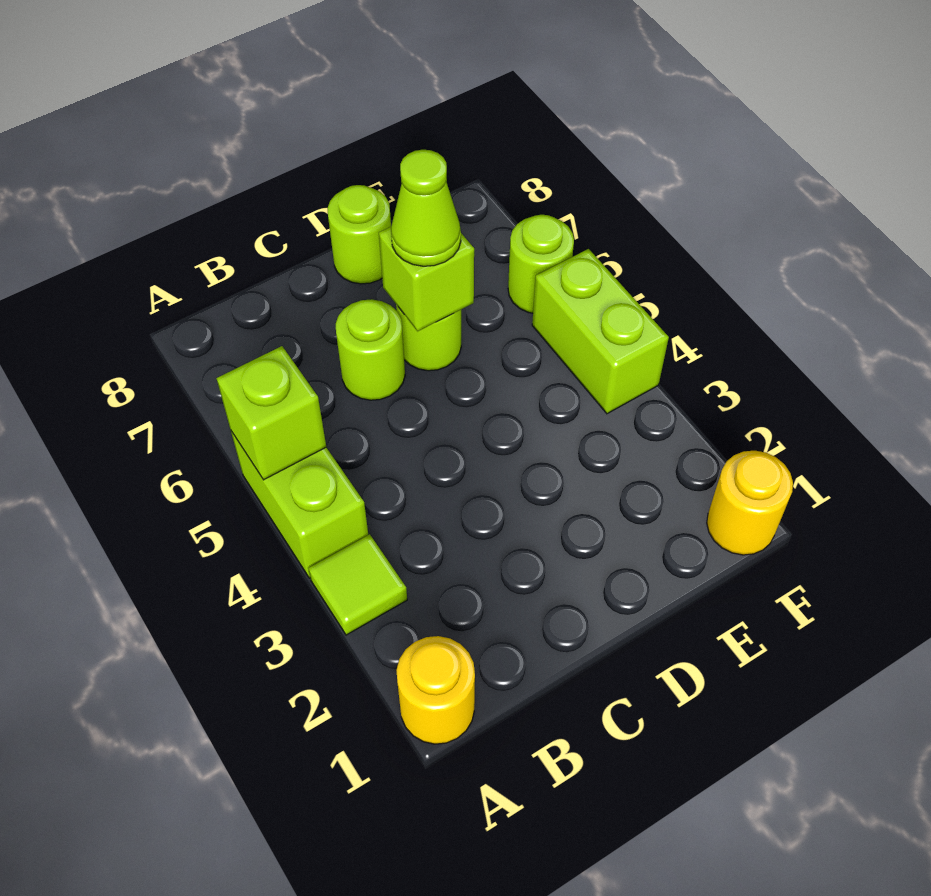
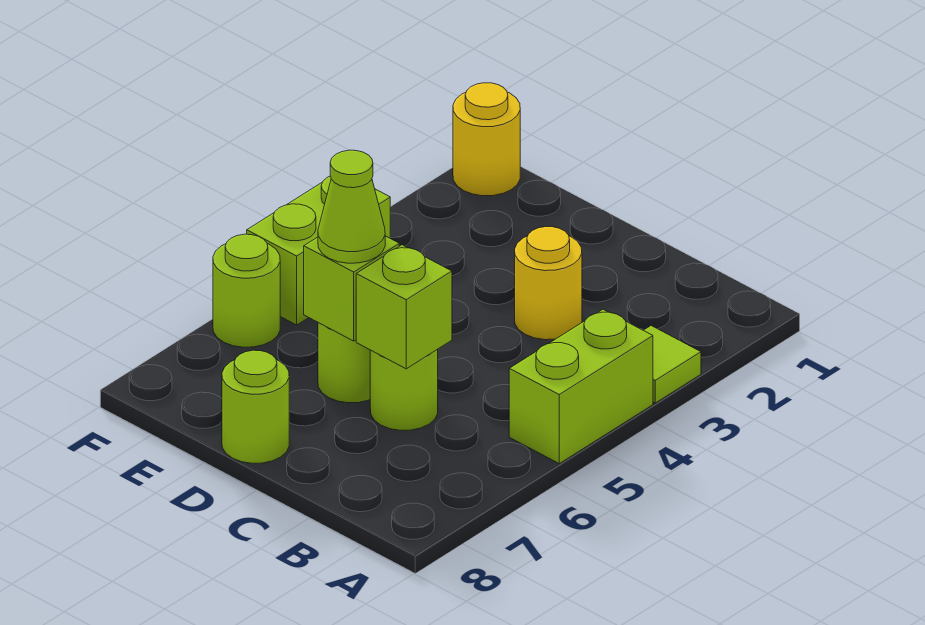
yellow round brick A1 level 1 -> yellow round brick C3 level 1
lime brick A5 level 2 -> lime brick C6 level 2

